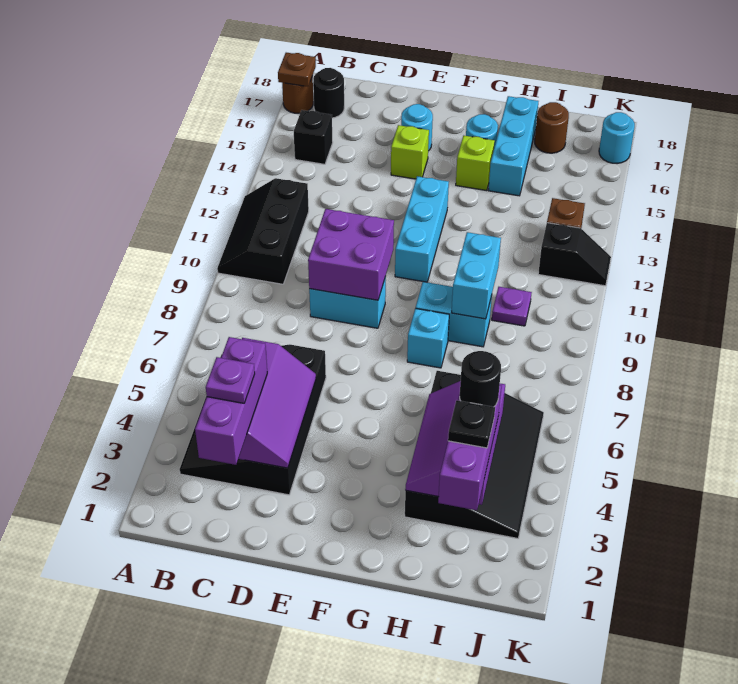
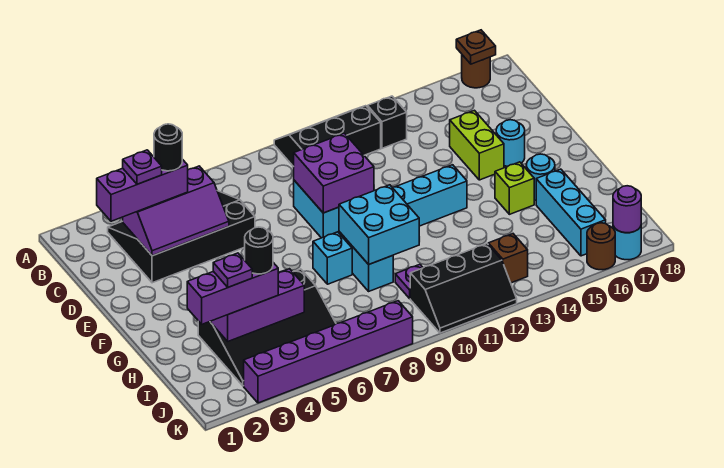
black brick B15 level 1 -> black brick B13 level 1
black round brick B17 level 1 -> black round brick C4 level 4
lime brick E15 level 1 -> lime brick D15:E15 level 1
cyan brick H9:H10 level 2 -> cyan brick G9:H10 level 2
cyan brick H15:H17 level 1 -> cyan brick H16:J16 level 1
black plate I3 level 4 -> purple plate I3 level 4
brown round brick I17 level 1 -> brown round brick K16 level 1
black slope J12:K12 level 1 top J -> black slope J10:K12 level 1 top J
none -> purple brick K3:K8 level 1
none -> purple round brick K17 level 2

